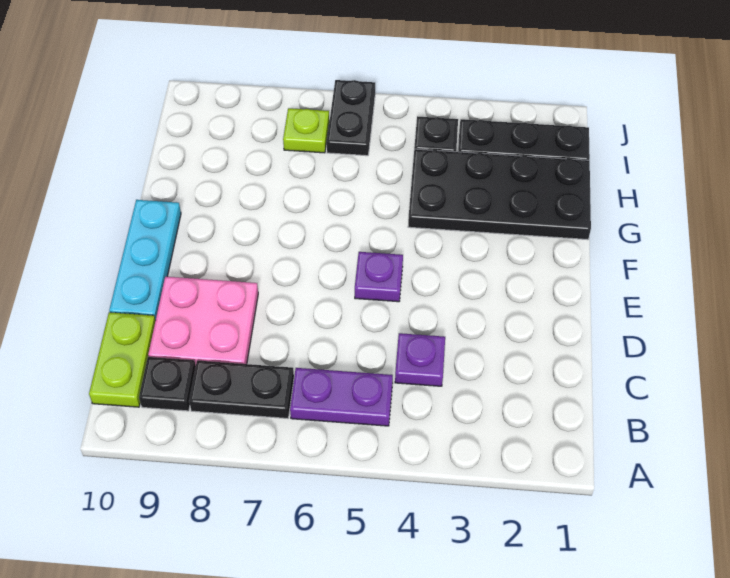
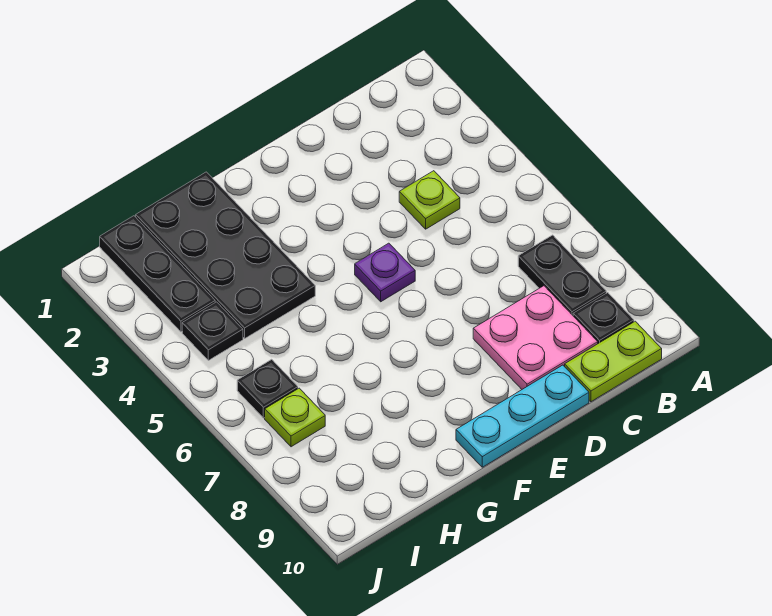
purple plate B5:B6 level 1 -> none
purple plate C4 level 1 -> lime plate C4 level 1
black plate I6:J6 level 1 -> black plate I6 level 1

